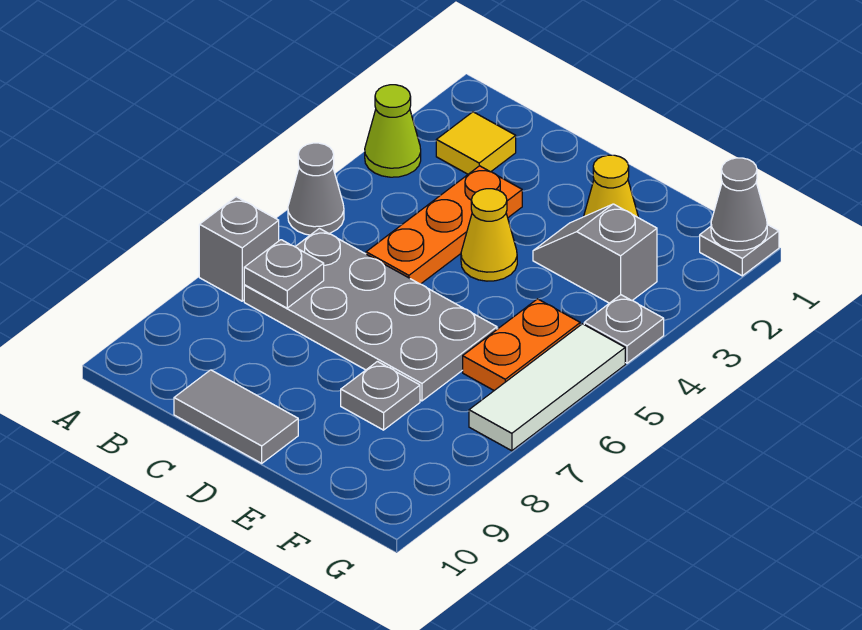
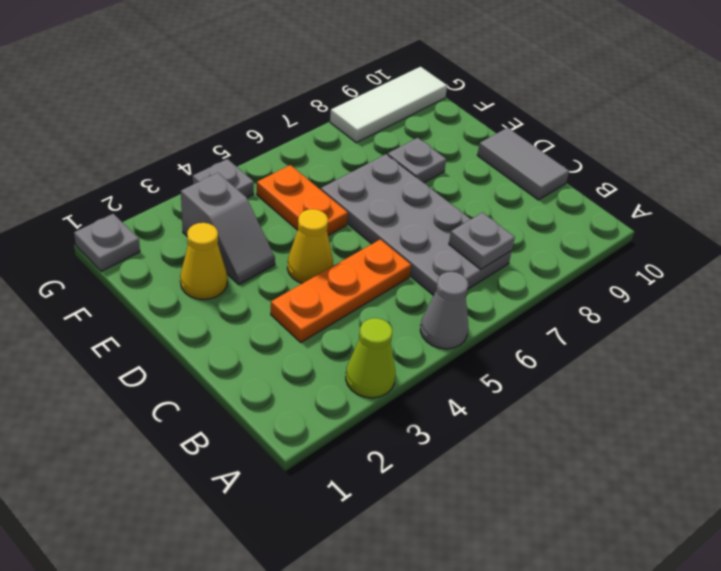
grey brick A7 level 1 -> none
yellow tile B2 level 1 -> none
orange plate F5:F6 level 1 -> orange plate E5:F5 level 1
grey cone G1 level 2 -> none
white tile G5:G7 level 1 -> white tile G8:G10 level 1

